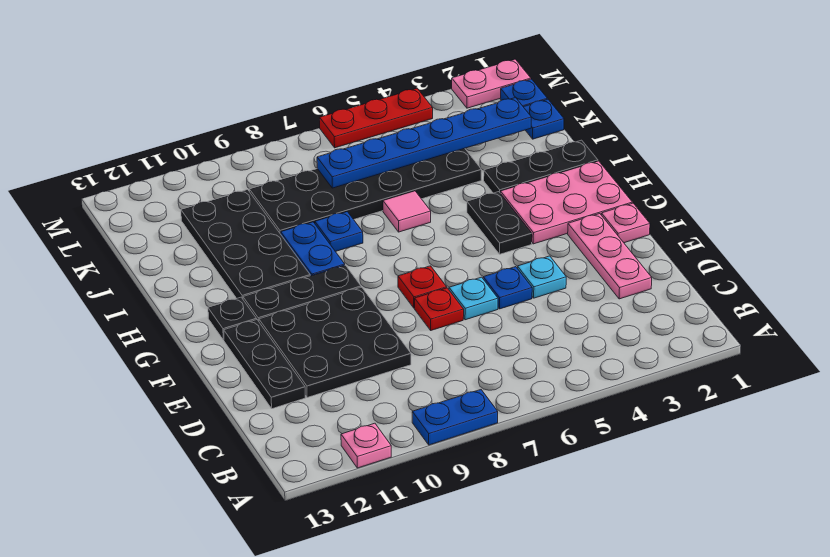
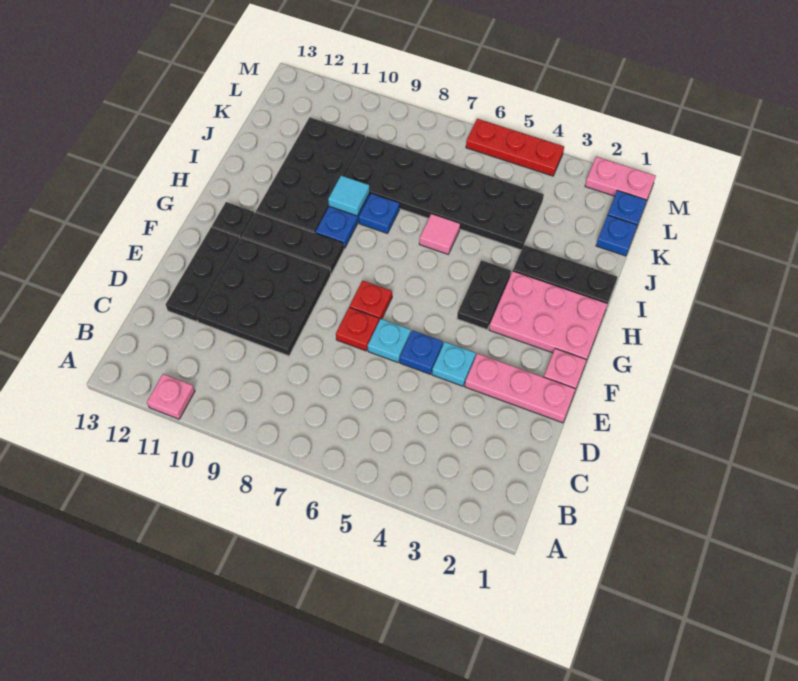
blue plate A8:A9 level 1 -> none
pink plate D2:F2 level 1 -> pink plate E1:E3 level 1
none -> cyan tile I9 level 2
blue plate K2:K7 level 2 -> none

